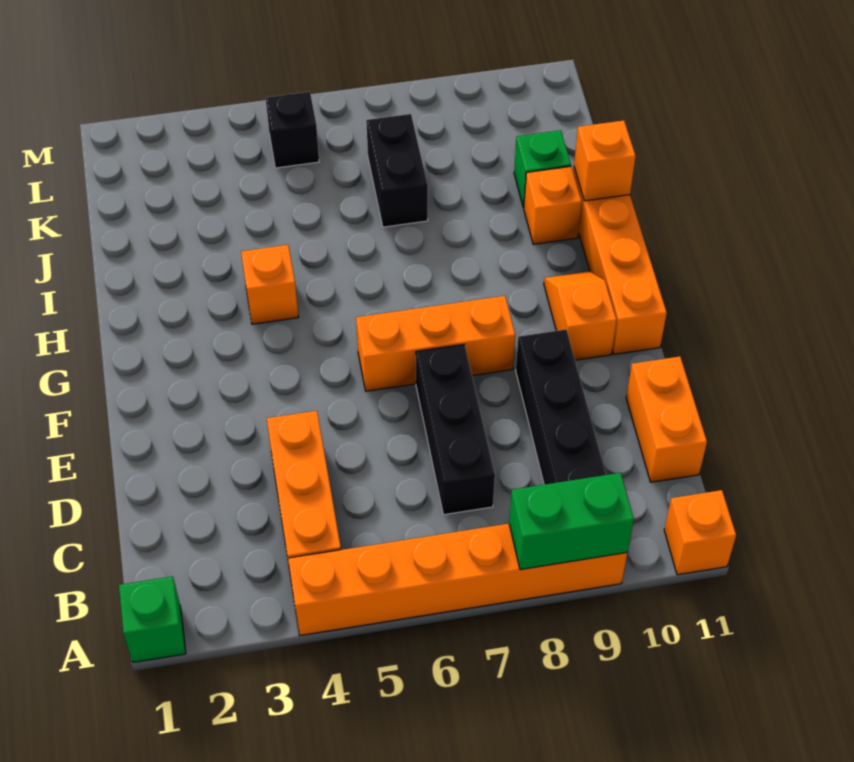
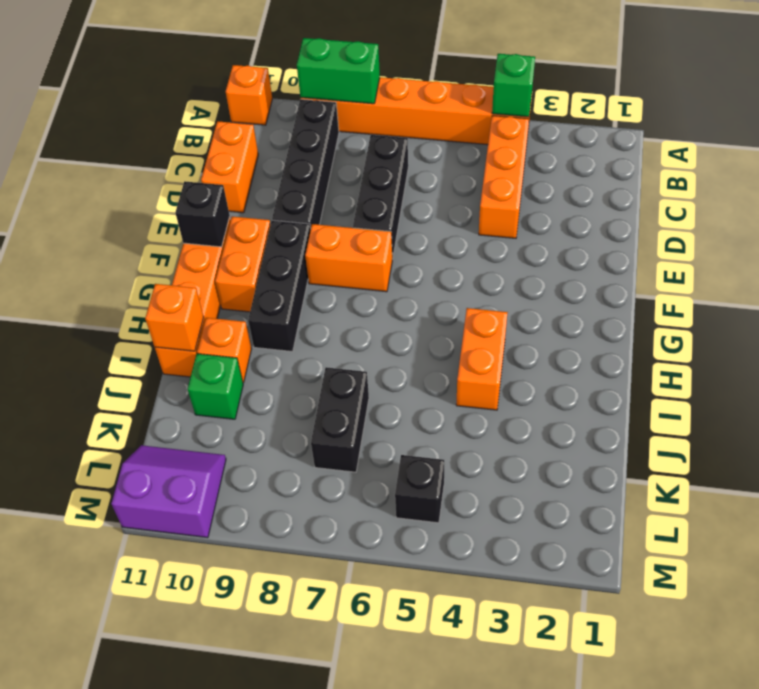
green brick A1 level 1 -> green brick A4 level 2
orange brick F6:F8 level 1 -> orange brick F7:F8 level 1
none -> black brick F9:H9 level 1
orange slope F10:G10 level 1 top F -> orange brick F10:G10 level 1
none -> black brick F11 level 2
orange brick H4 level 1 -> orange brick H4:I4 level 1
none -> purple slope L10:M11 level 1 top M

